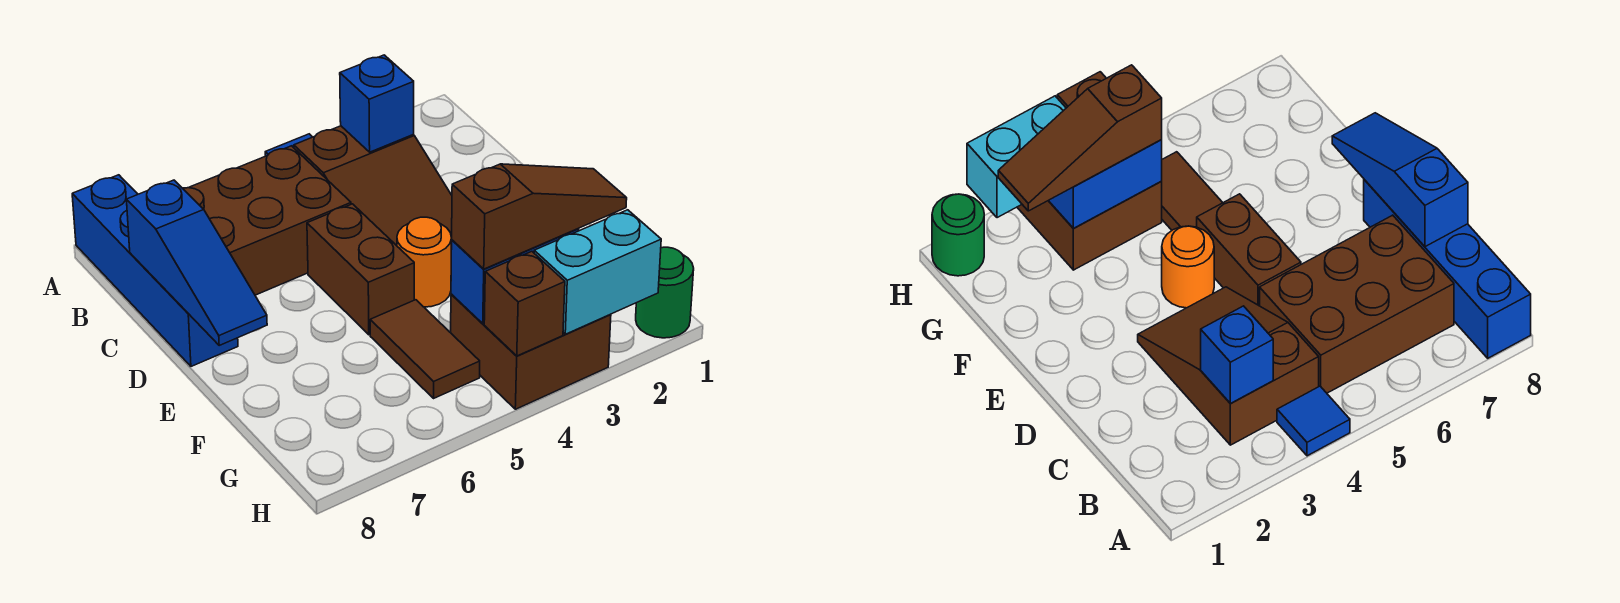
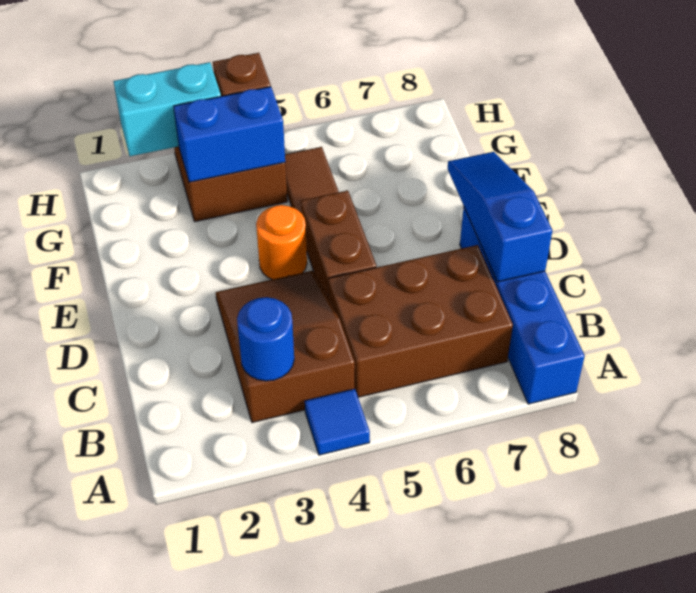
blue brick B3 level 2 -> blue round brick B3 level 2
brown slope G2:G4 level 3 top 4 -> none
green round brick H1 level 1 -> none

